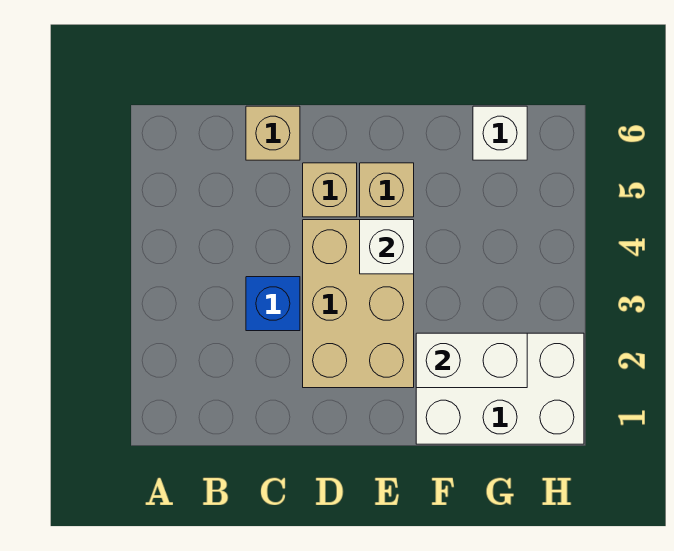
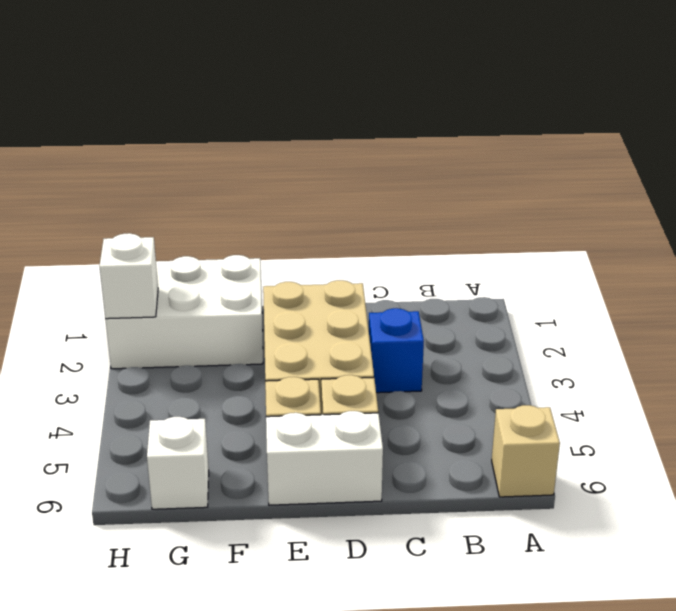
tan brick C6 level 1 -> tan brick A6 level 1
white brick E4 level 2 -> white brick H2 level 2
white brick F2:G2 level 2 -> white brick D6:E6 level 1

